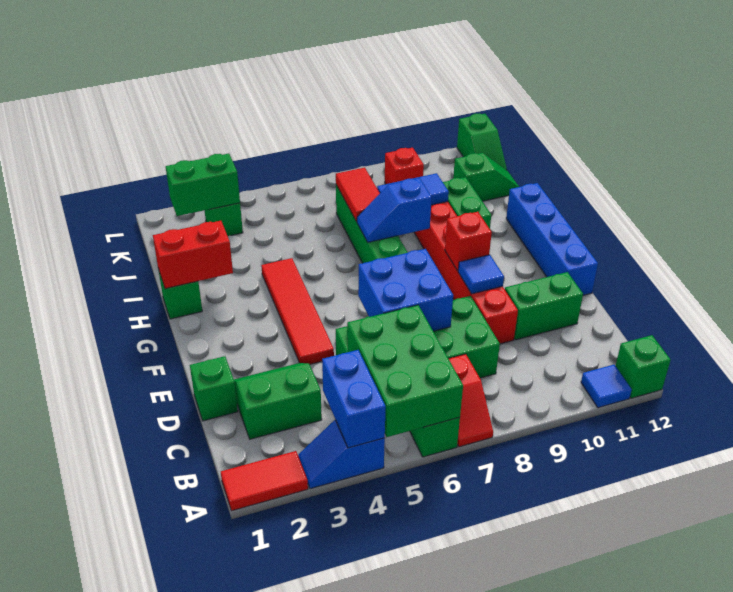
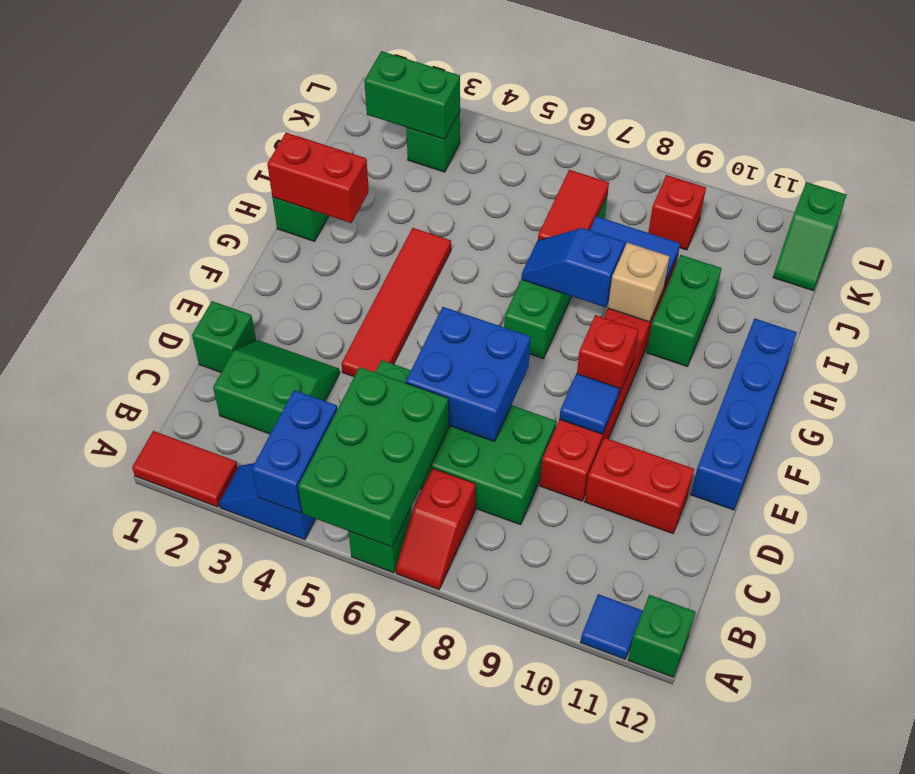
green brick D10:D11 level 1 -> red brick D10:D11 level 1
none -> tan brick H9 level 2
green slope J11:J12 level 1 top 11 -> none

